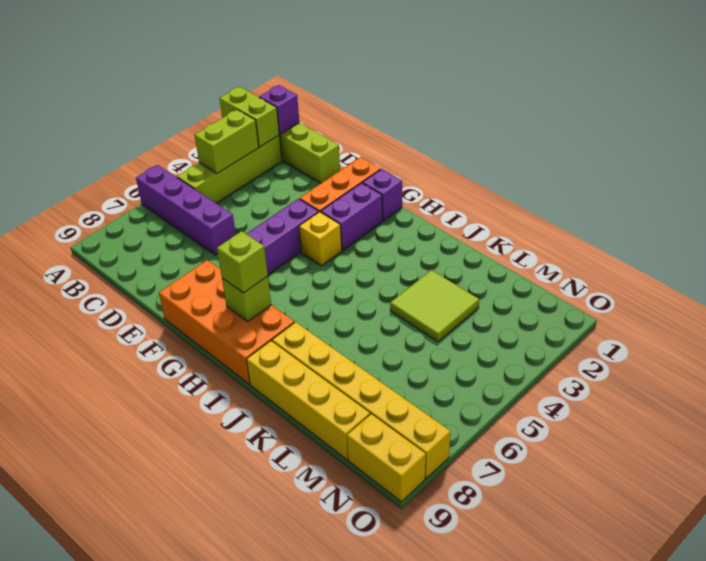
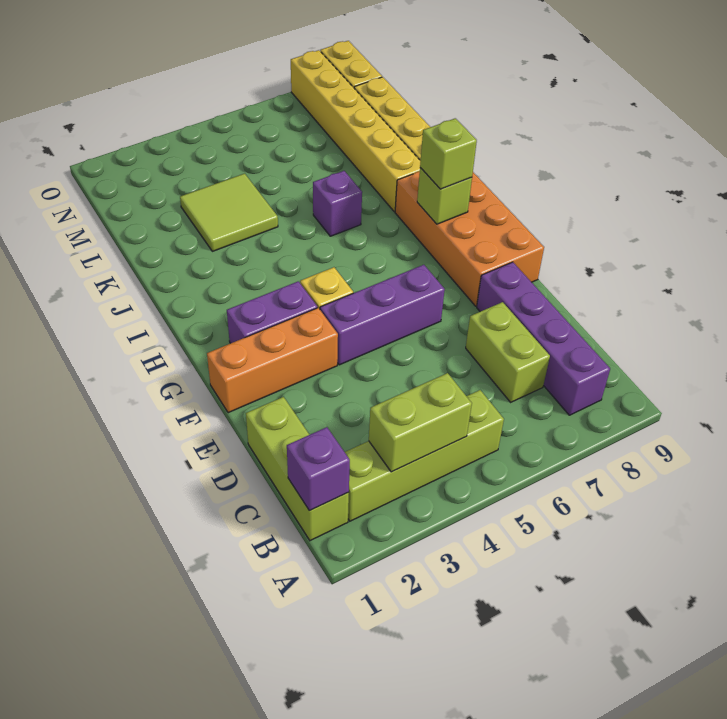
lime brick A2:B2 level 2 -> lime brick C7:D7 level 1
purple brick A6:D6 level 1 -> purple brick B8:E8 level 1
purple brick G1 level 1 -> purple brick J6 level 1

